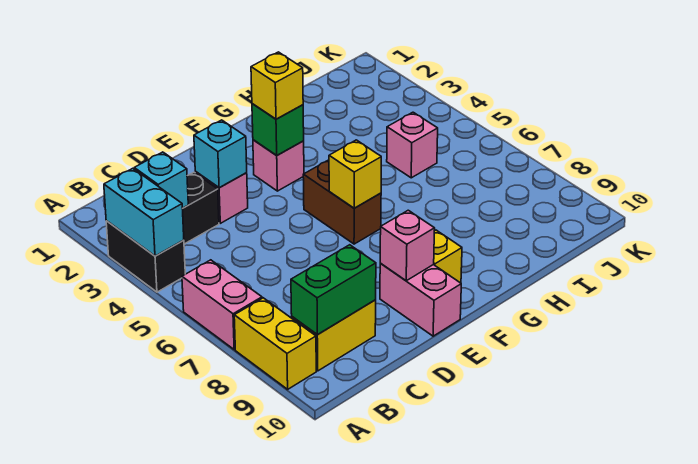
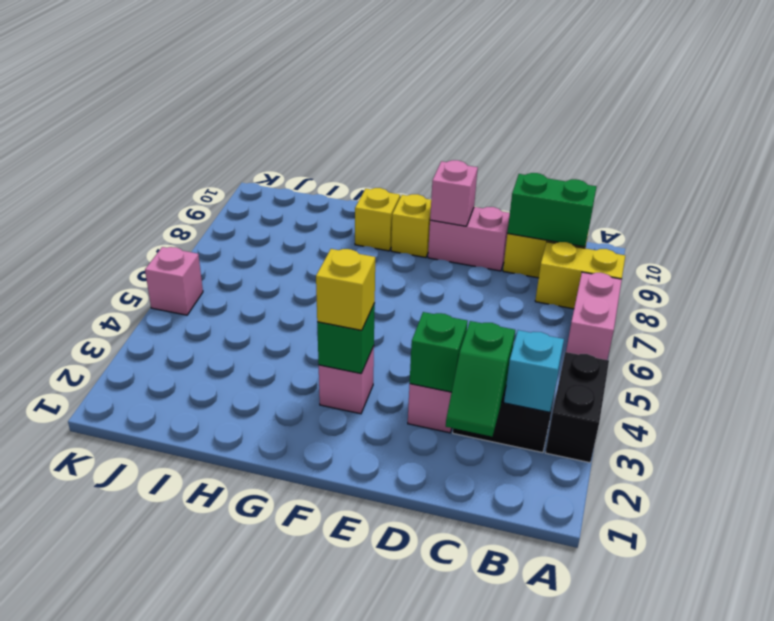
cyan brick A3:A4 level 2 -> none
yellow brick A8:A9 level 1 -> yellow brick A8:B8 level 1
none -> green slope C2:C3 level 2 top 3
cyan brick D3 level 2 -> green brick D3 level 2
pink brick E9:E10 level 1 -> pink brick D9:E9 level 1
brown brick F5:F6 level 1 -> none
yellow brick F6 level 2 -> yellow brick G9 level 1
pink brick I5 level 1 -> pink brick K5 level 1

